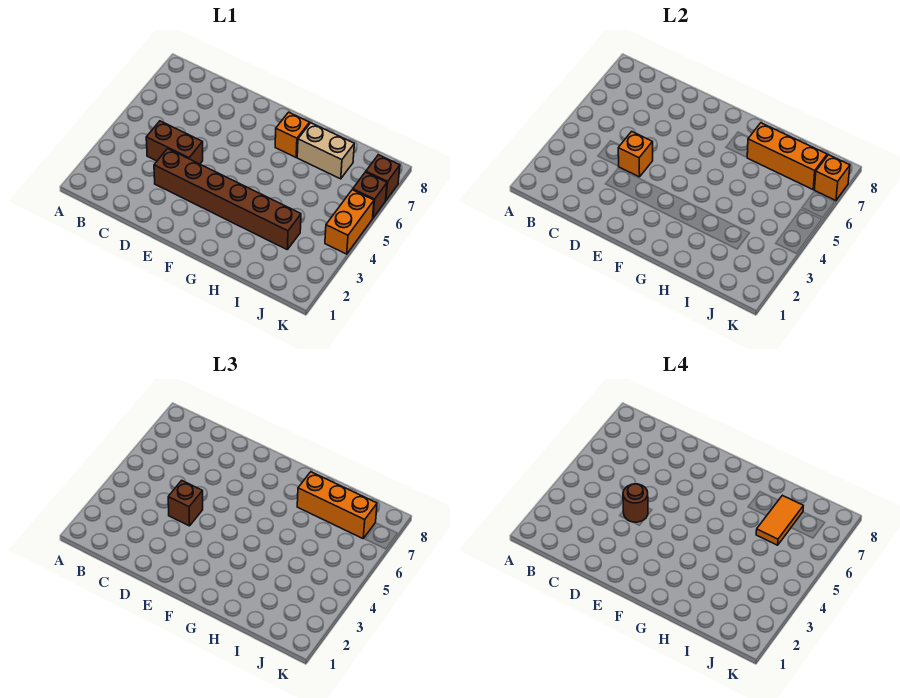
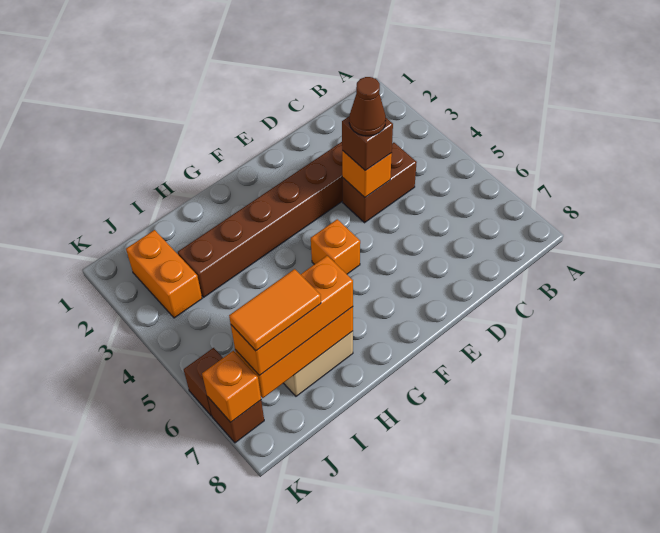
brown round brick D4 level 4 -> brown cone D4 level 4
orange brick G7 level 1 -> orange brick F5 level 1
orange tile I6:I7 level 4 -> orange tile I7:J7 level 4
orange brick K4:K5 level 1 -> orange brick J2:J3 level 1

